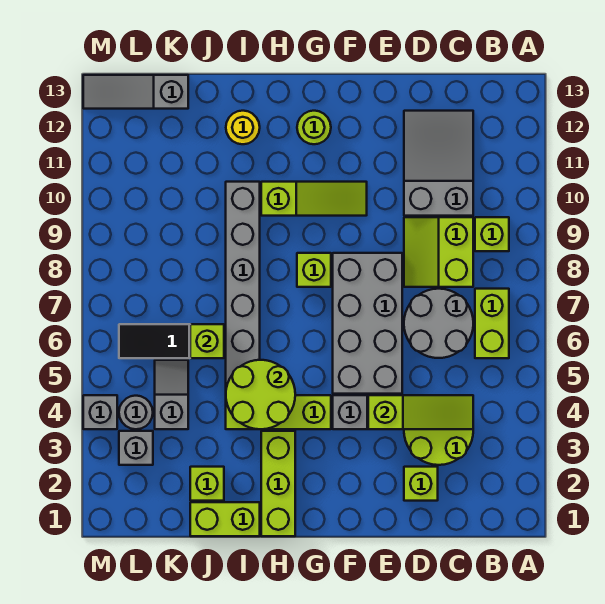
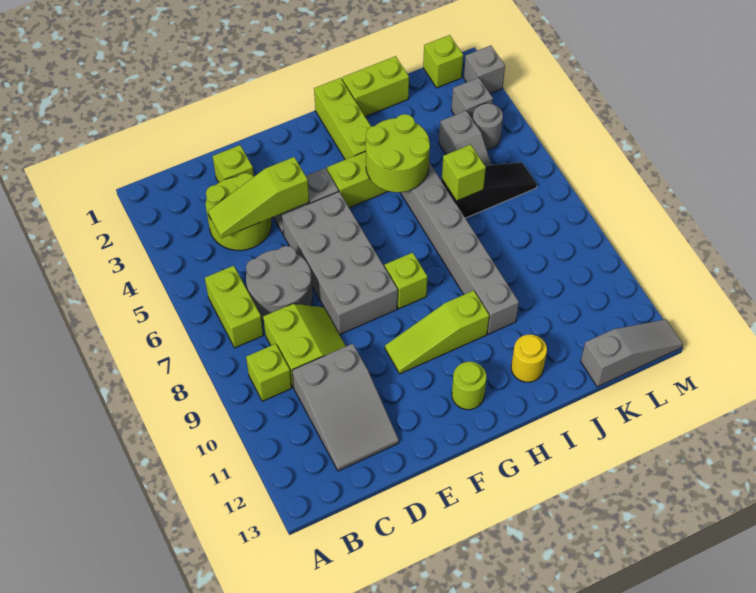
lime brick J2 level 1 -> lime brick L1 level 1
grey brick M4 level 1 -> grey brick M2 level 1

